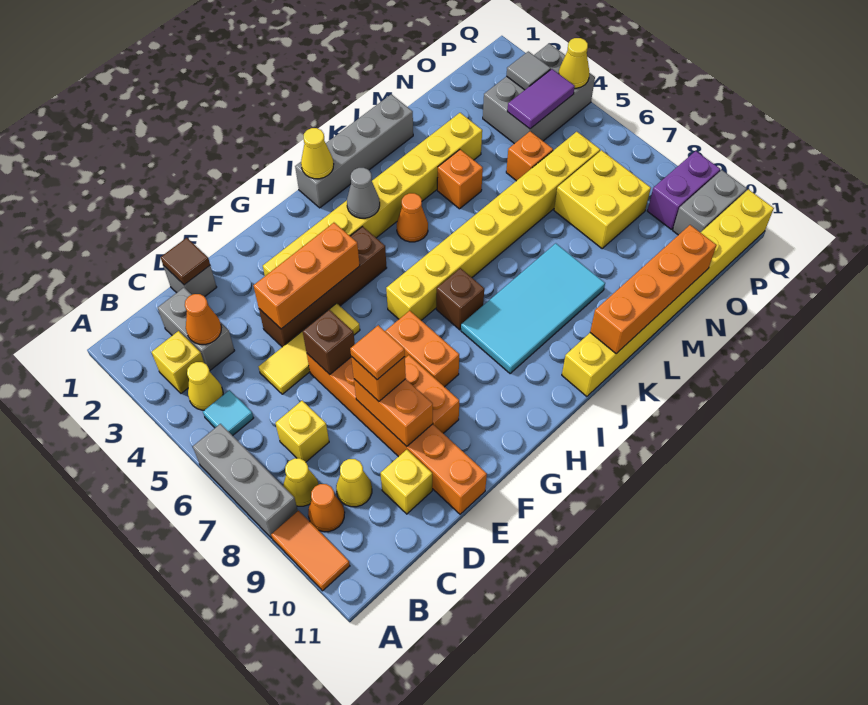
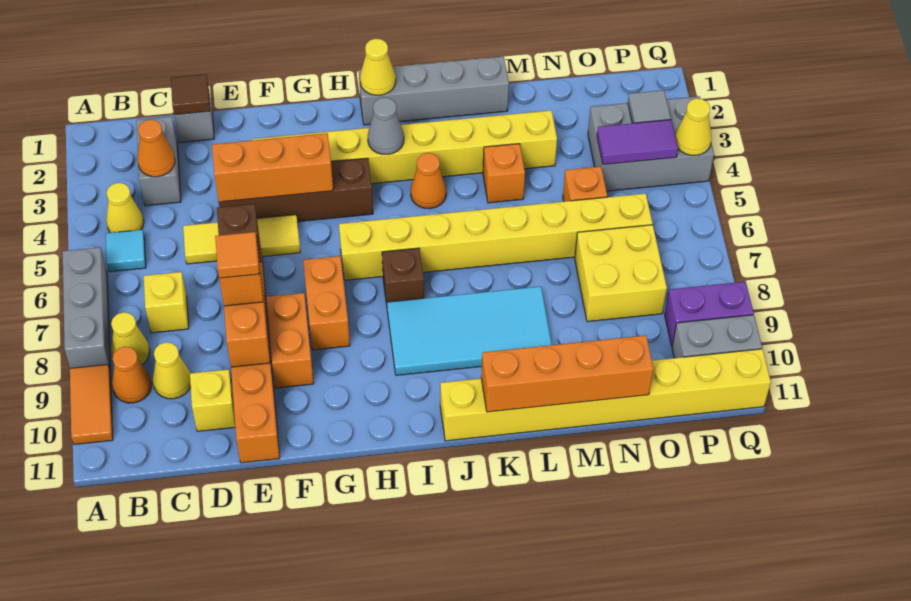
yellow brick B3 level 1 -> none

